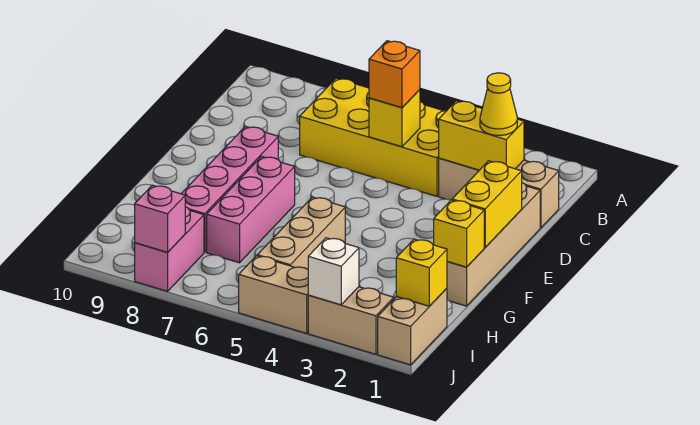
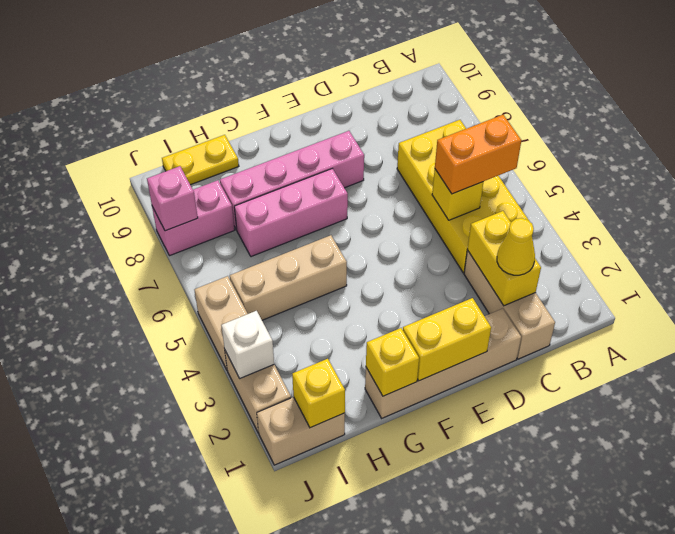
orange brick C5 level 3 -> orange brick B5:C5 level 3
none -> yellow plate H10:I10 level 1

